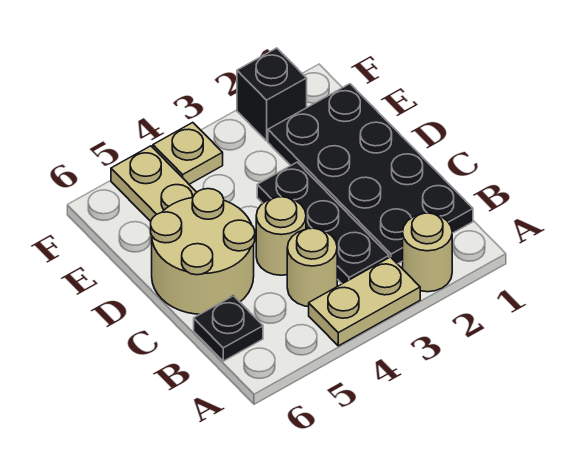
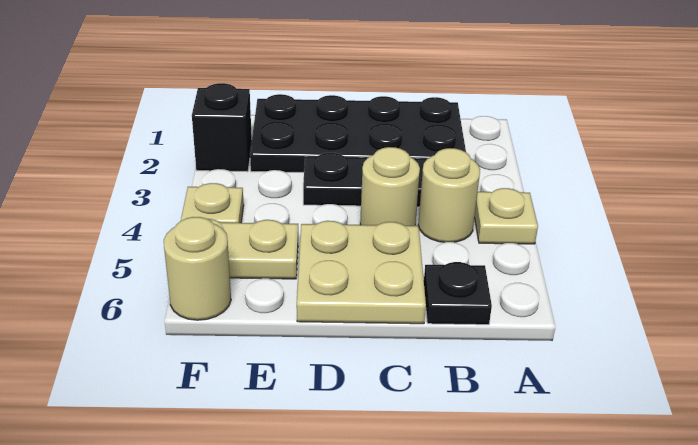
tan round brick A2 level 1 -> tan round brick F6 level 1
tan plate A3:A4 level 1 -> tan plate A4 level 1
tan round brick C5:D6 level 1 -> tan plate C5:D6 level 1

